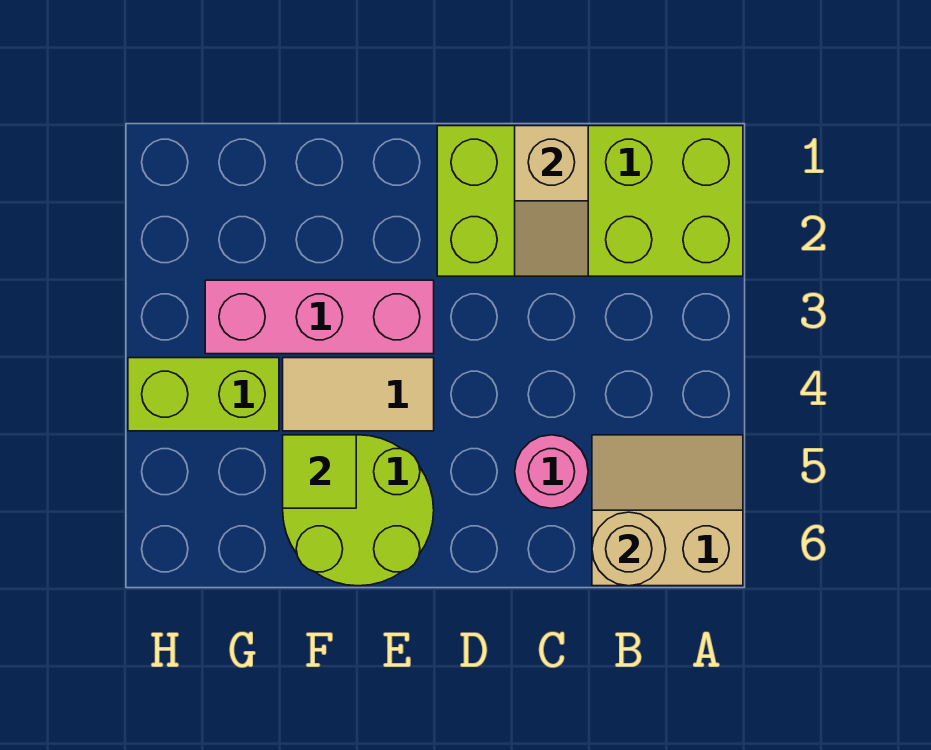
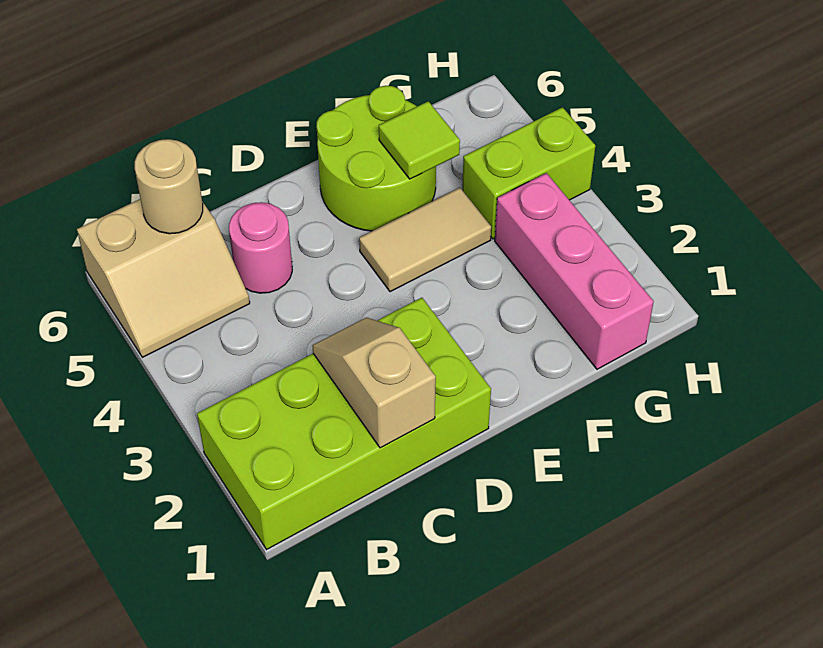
pink brick E3:G3 level 1 -> pink brick G1:G3 level 1

